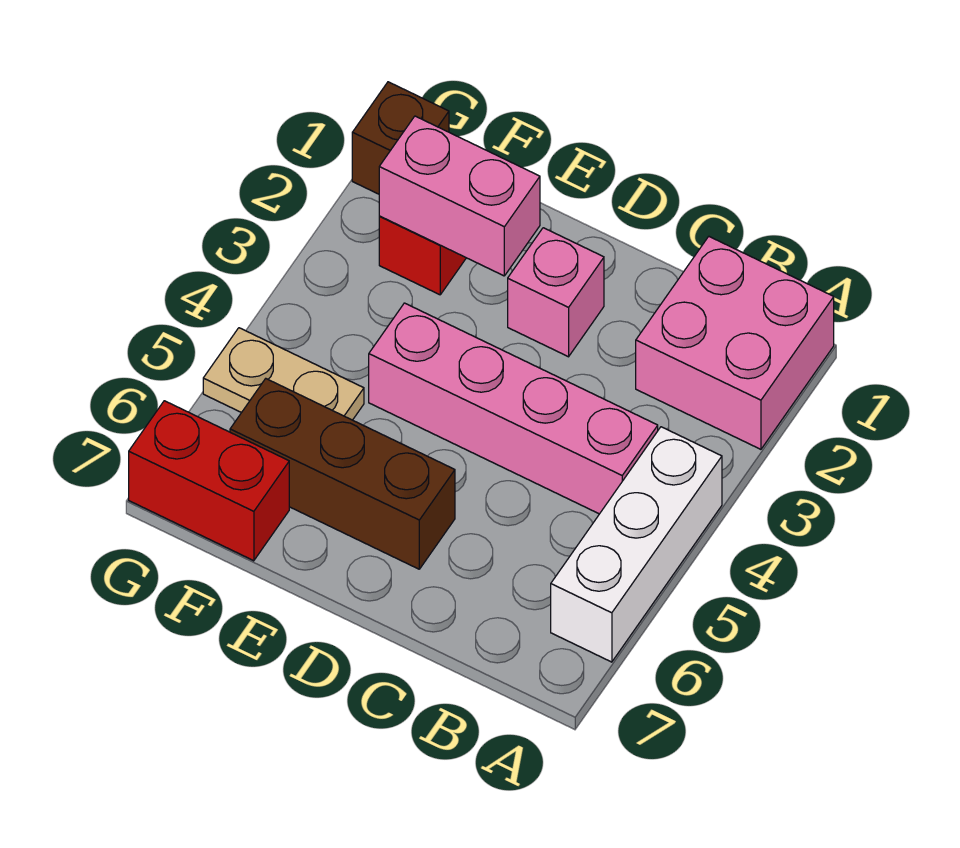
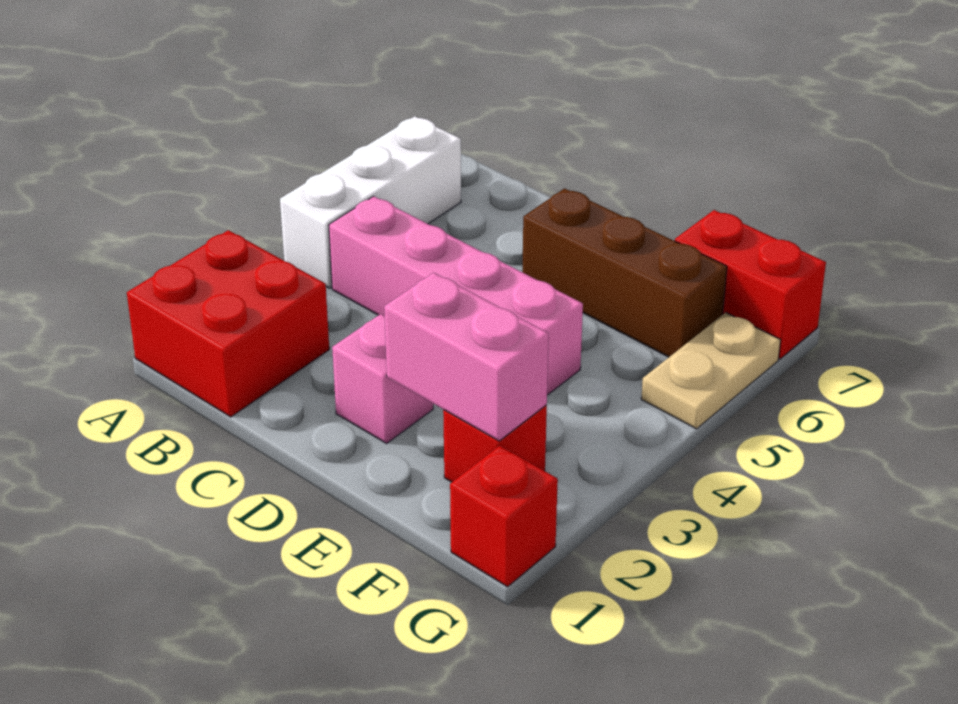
pink brick A1:B2 level 1 -> red brick A1:B2 level 1
tan plate F5:G5 level 1 -> tan plate G5:G6 level 1
brown brick G1 level 1 -> red brick G1 level 1

